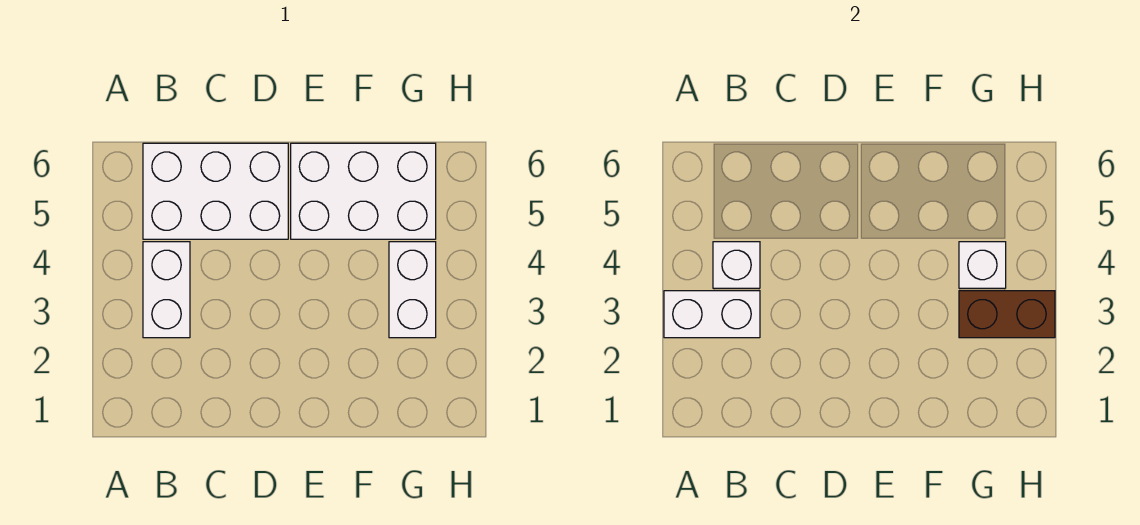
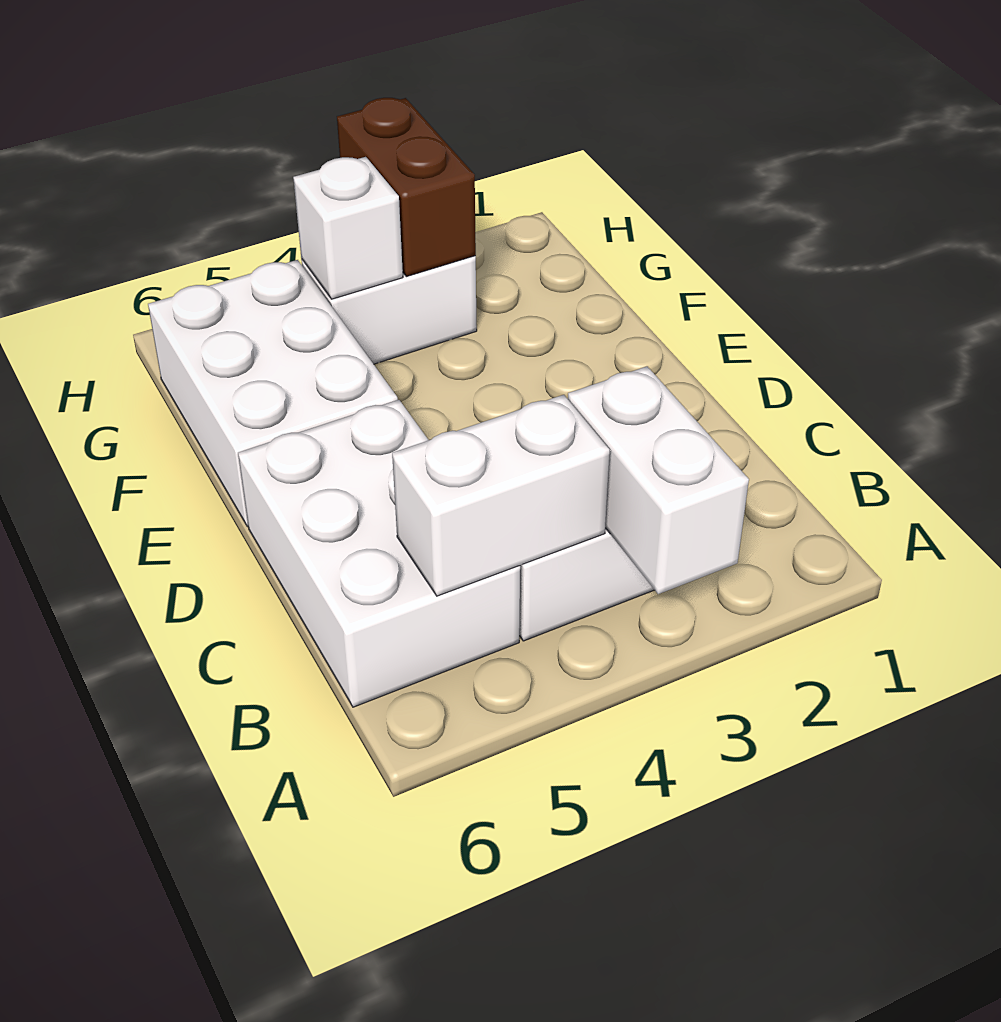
white brick B4 level 2 -> white brick B4:B5 level 2

